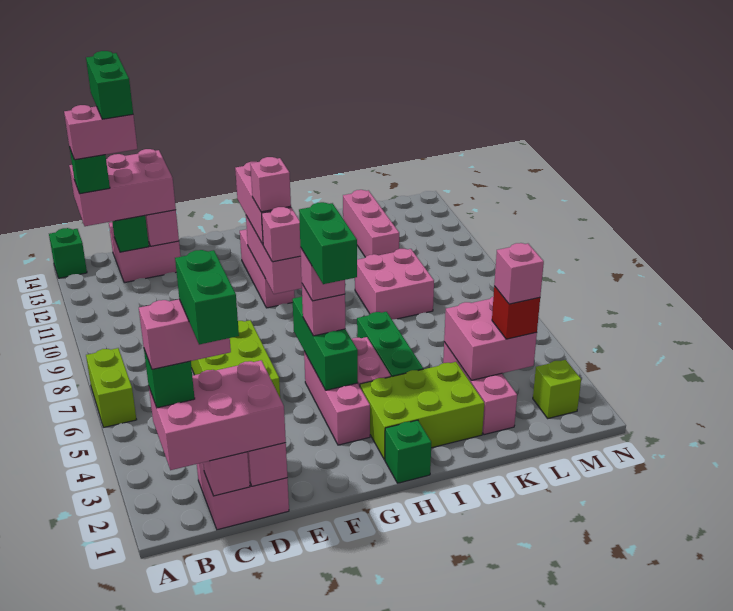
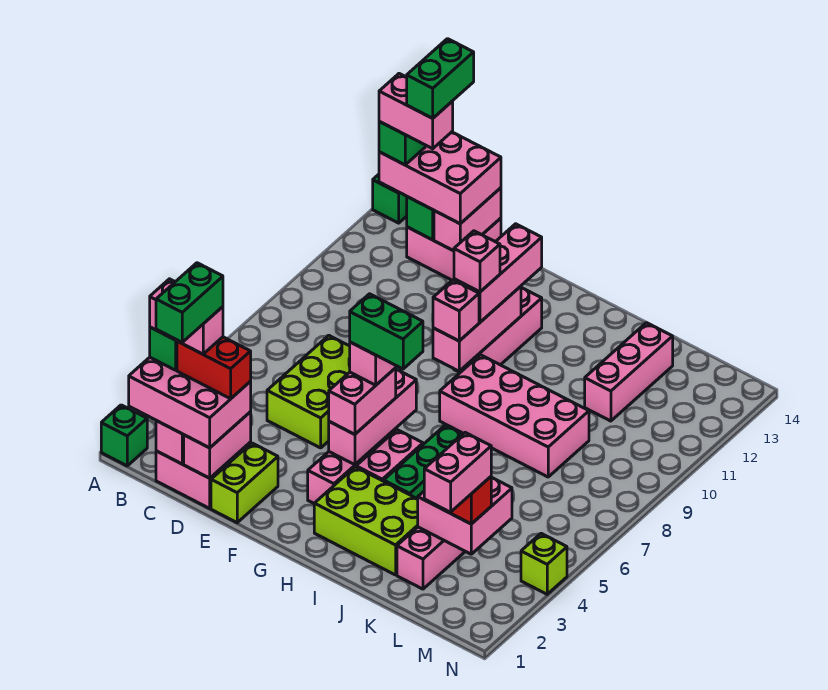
lime brick A6:A7 level 1 -> lime brick E1:E2 level 1
none -> red brick C2:D2 level 4
green brick G4:G6 level 2 -> pink brick G4:G6 level 2
green brick G4:G5 level 5 -> green brick G5:H5 level 5
pink brick G5 level 3 -> pink brick G4:G5 level 3
green brick H1 level 1 -> green brick A1 level 1
pink brick J8:K9 level 1 -> pink brick H8:K9 level 1
pink brick L3 level 4 -> pink brick L2:L3 level 4
lime brick M2 level 1 -> lime brick N4 level 1

